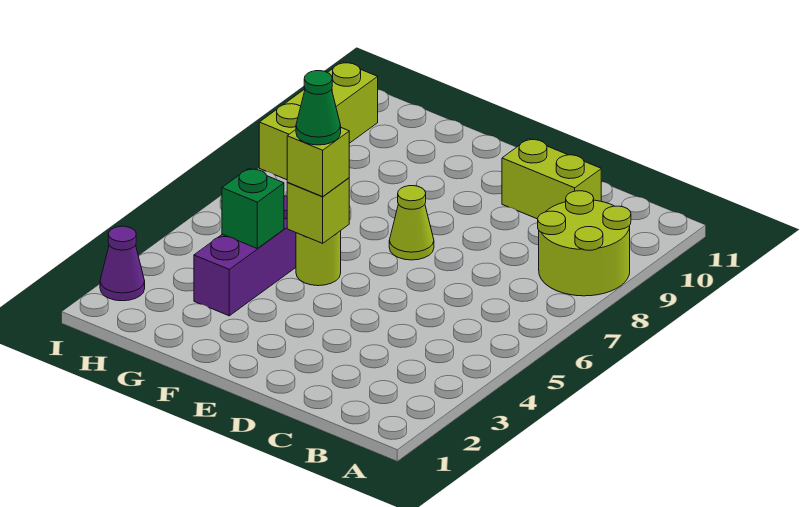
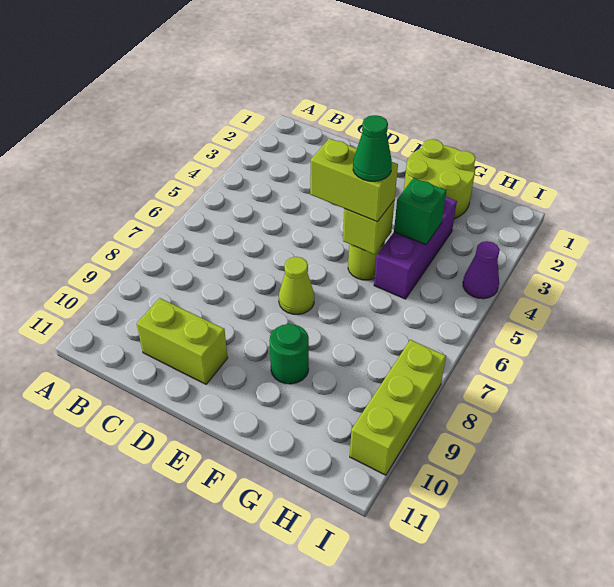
lime round brick A8:B9 level 1 -> lime round brick F1:G2 level 1
lime brick F5 level 3 -> lime brick E5:F5 level 3
none -> green round brick F9 level 1
purple cone I2 level 1 -> purple cone I4 level 1

